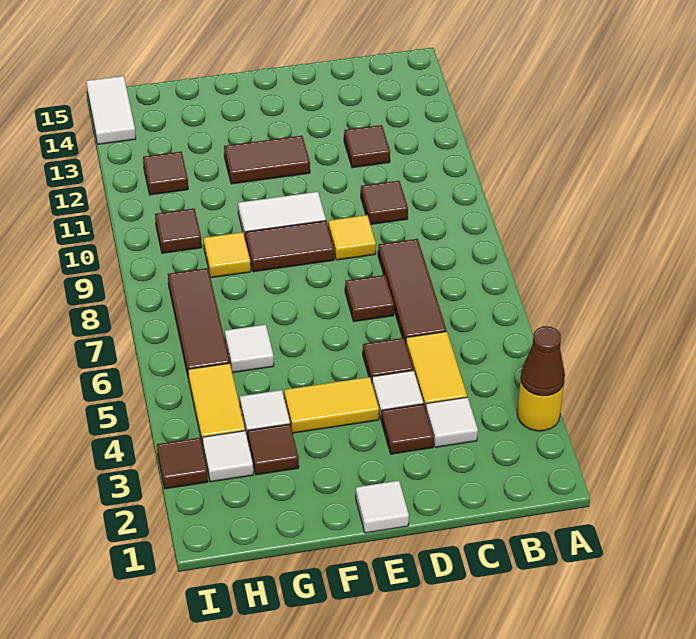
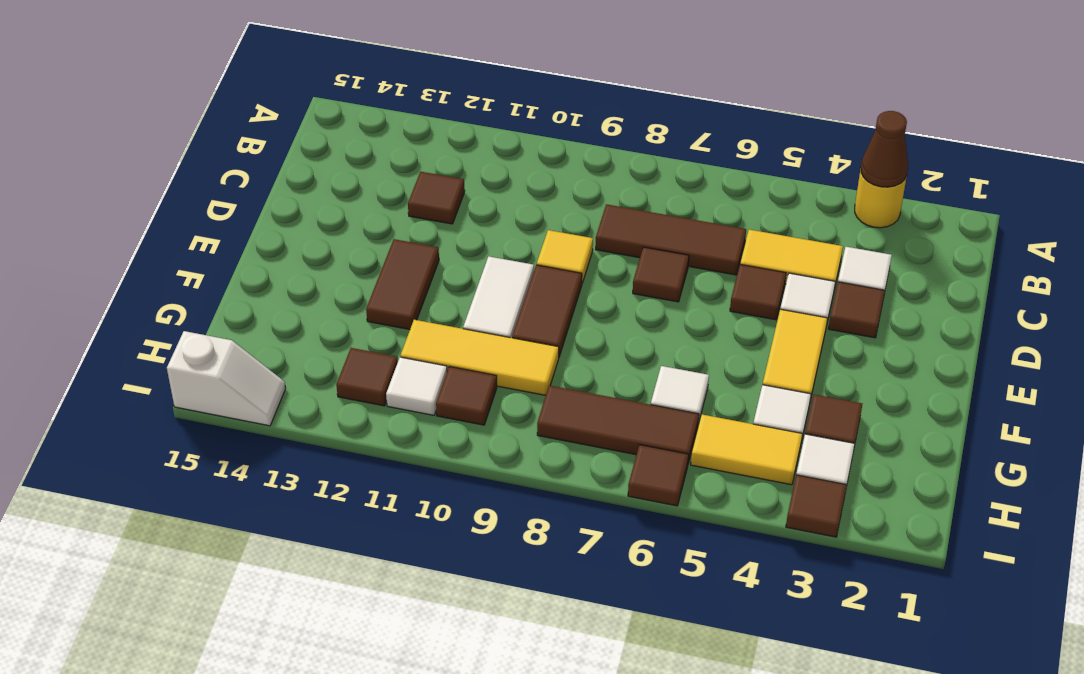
brown tile C10 level 1 -> brown tile I6 level 1
white tile E1 level 1 -> white tile H11 level 1
yellow tile G9 level 1 -> yellow tile G9:G11 level 1
white tile I14:I15 level 1 -> white slope I14:I15 level 1 top 15

